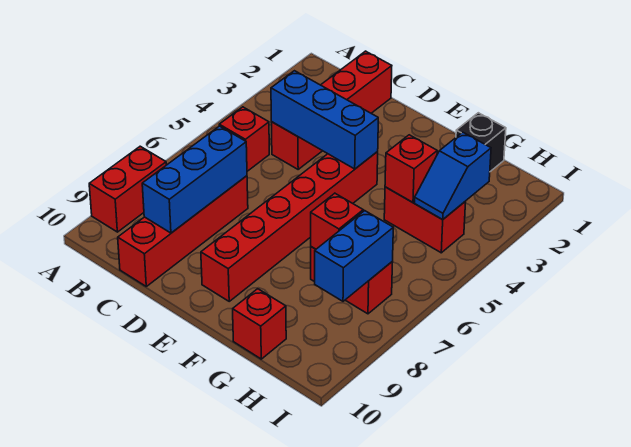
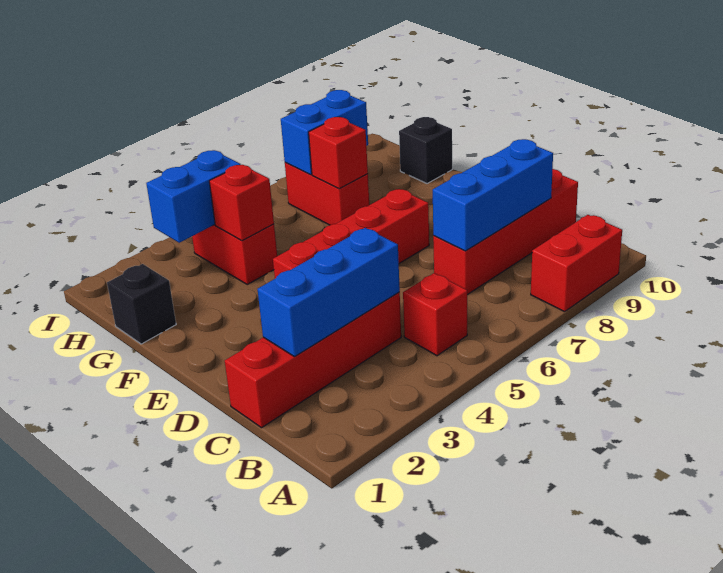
blue brick C4:E4 level 2 -> blue brick C2:C4 level 2
red brick E4:E9 level 1 -> red brick E4:E7 level 1
red brick G10 level 1 -> black brick G10 level 1
blue slope H3:H4 level 2 top 3 -> blue brick H3:H4 level 2

